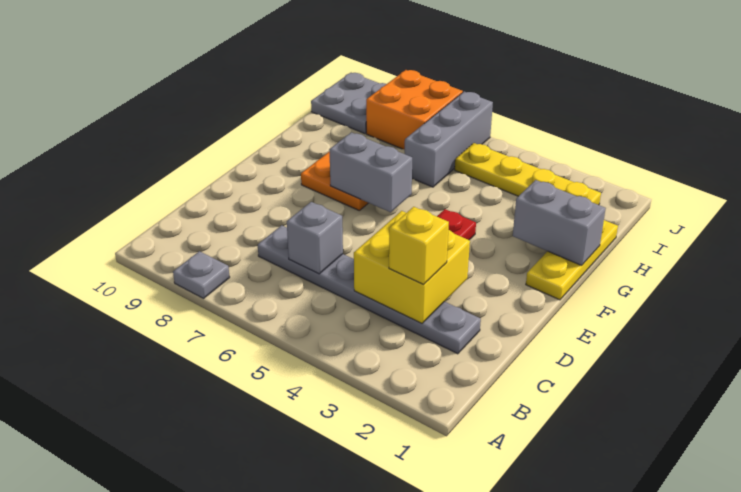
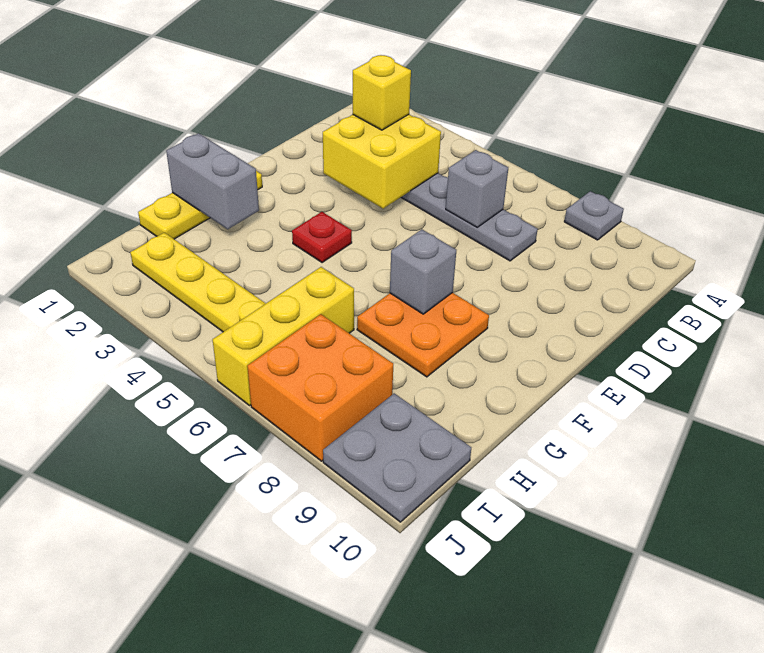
grey brick F6:F7 level 2 -> grey brick F7 level 2
grey brick H6:J6 level 1 -> yellow brick H6:J6 level 1

